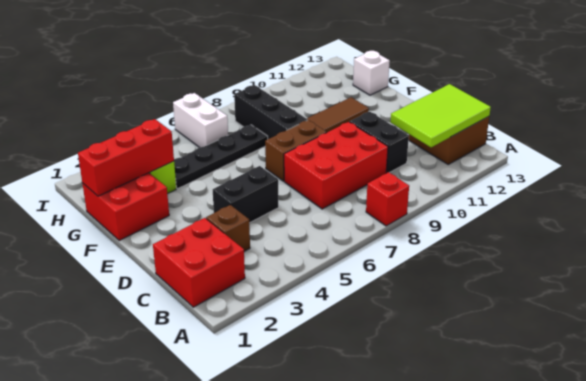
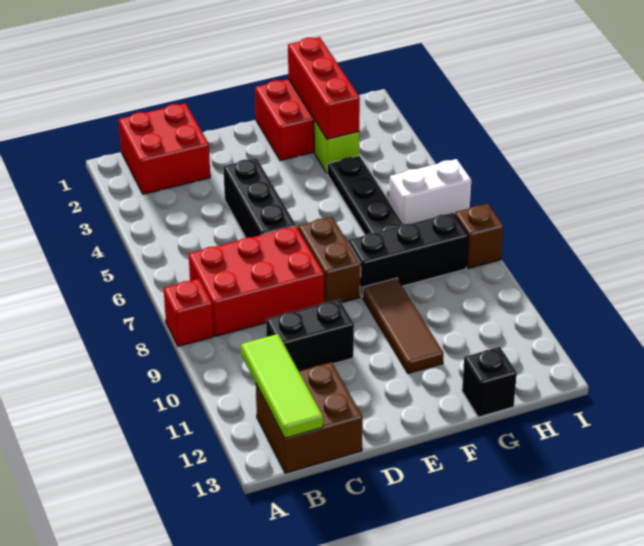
lime tile B11:C13 level 2 -> lime tile B11:B13 level 2
brown brick C3 level 1 -> brown brick I8 level 1
red brick C7:D9 level 1 -> red brick B7:D8 level 1
black brick D4:D5 level 1 -> black brick D4:D6 level 1
white brick G13 level 1 -> black brick G13 level 1

